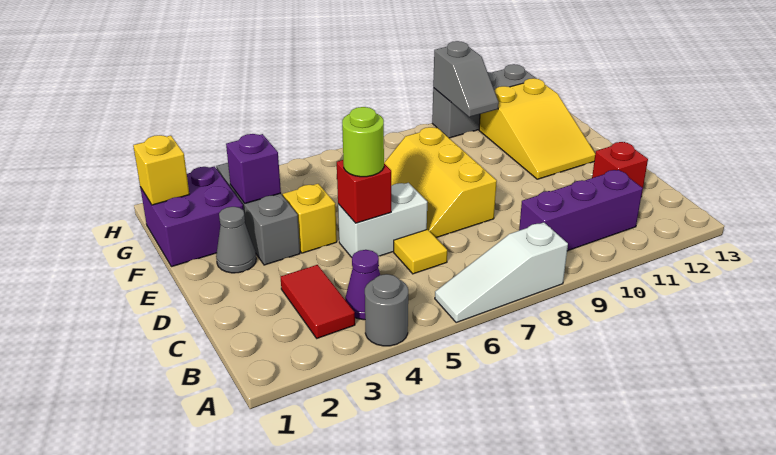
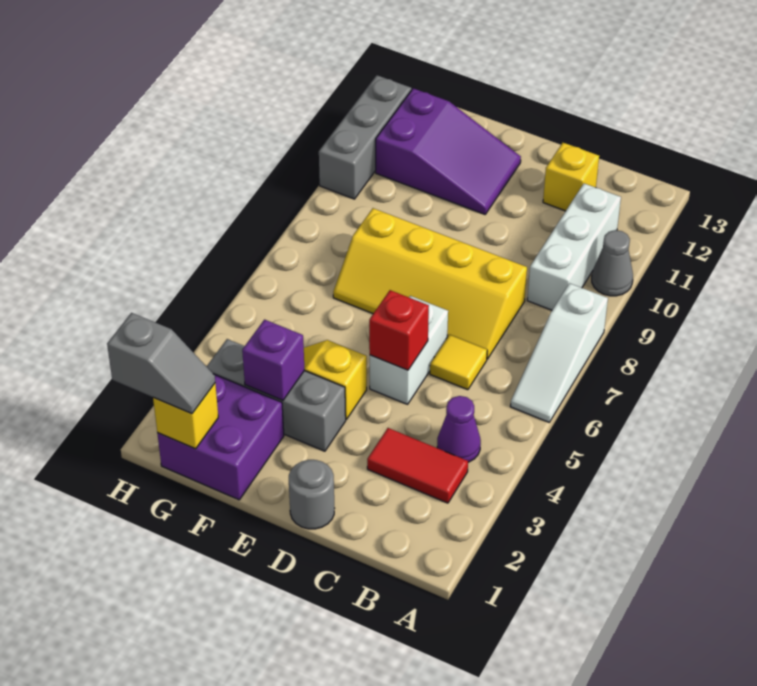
grey round brick A4 level 1 -> grey round brick D1 level 1
purple brick B9:B11 level 1 -> white brick B9:B11 level 1
red brick C12 level 1 -> yellow brick C12 level 1
lime round brick D5 level 3 -> none
yellow slope D7:F8 level 1 top 8 -> yellow slope C7:F8 level 1 top 8
grey cone E2 level 1 -> grey cone A10 level 1
yellow slope E11:G12 level 1 top G -> purple slope E11:G12 level 1 top G
grey slope G10:H10 level 2 top H -> grey slope G1:H1 level 3 top H

